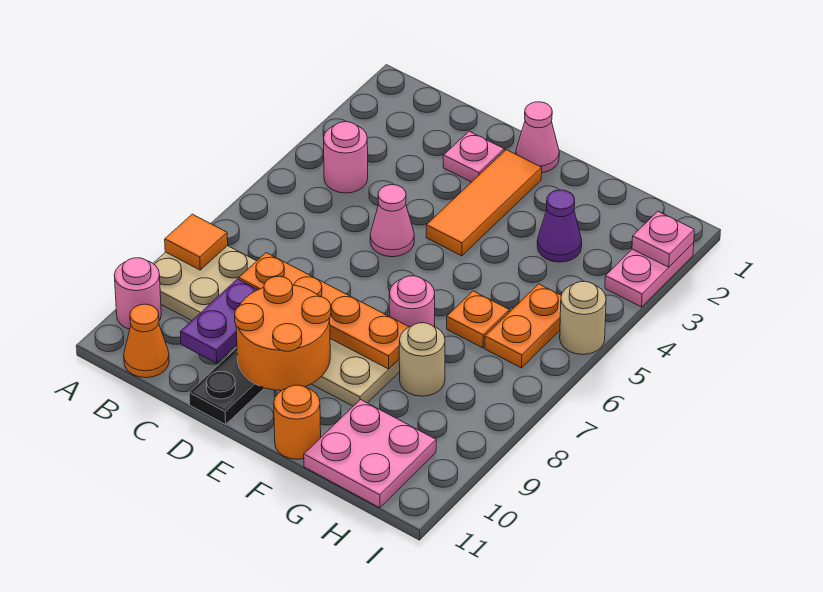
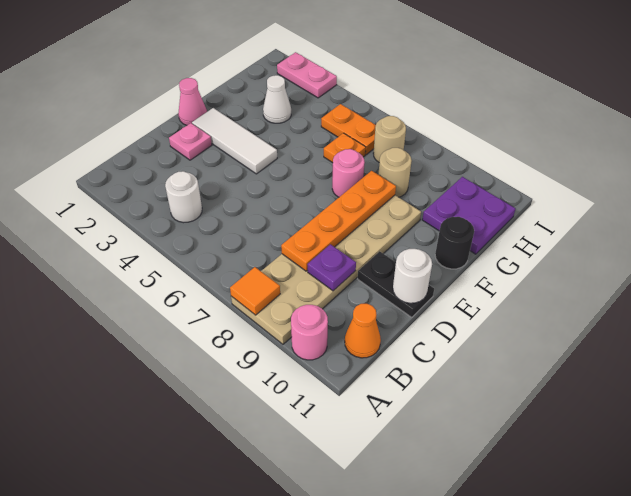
pink round brick B4 level 1 -> white round brick B4 level 1
purple plate C9:C10 level 2 -> purple plate C9 level 2
pink cone D5 level 1 -> none
orange round brick D9:E10 level 2 -> none
none -> white round brick D11 level 2
orange tile E2:E4 level 1 -> white tile E2:E4 level 1
orange round brick F11 level 1 -> black round brick F11 level 1
purple cone G3 level 1 -> white cone G3 level 1
pink plate G10:H11 level 1 -> purple plate G10:H11 level 1
pink plate I2 level 2 -> none
tan round brick I5 level 1 -> tan round brick H7 level 1

